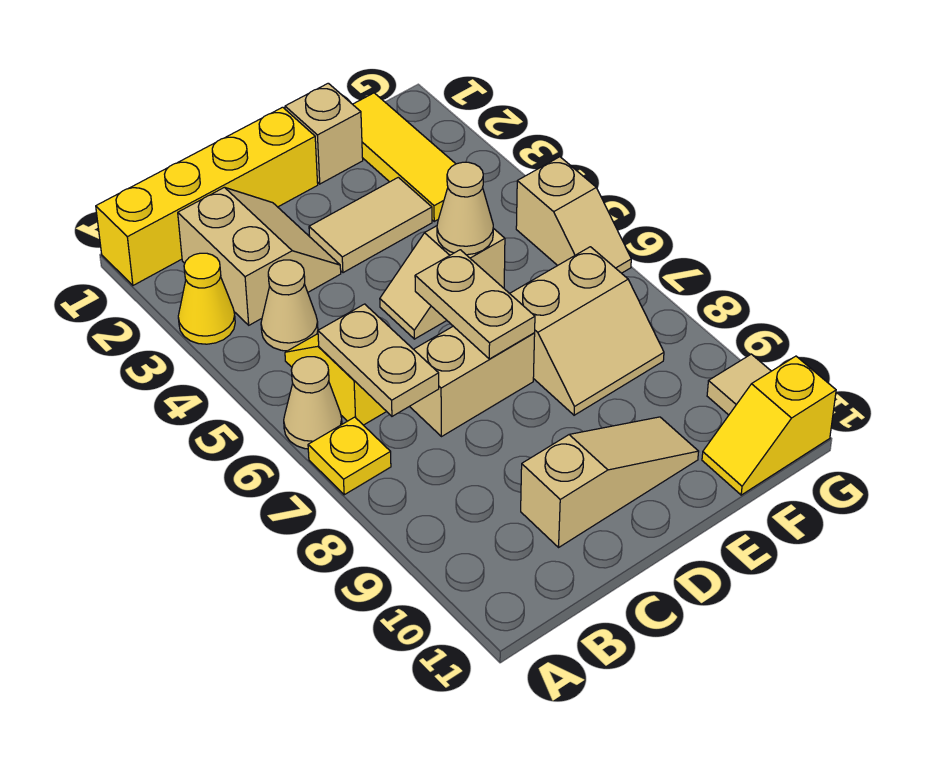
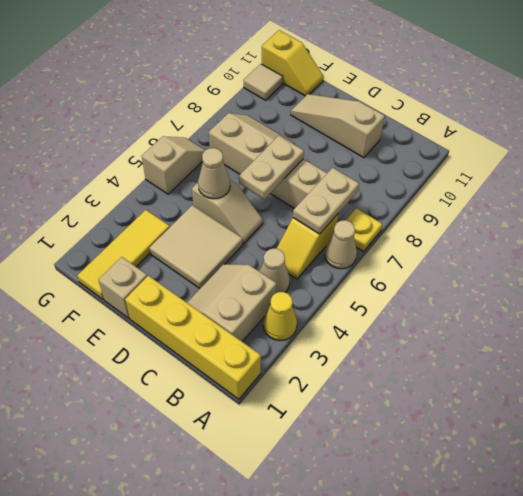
tan tile D3:E3 level 1 -> tan tile D3:E4 level 1

